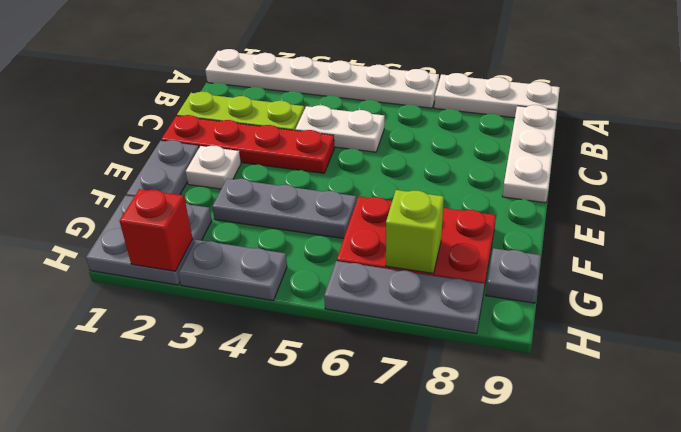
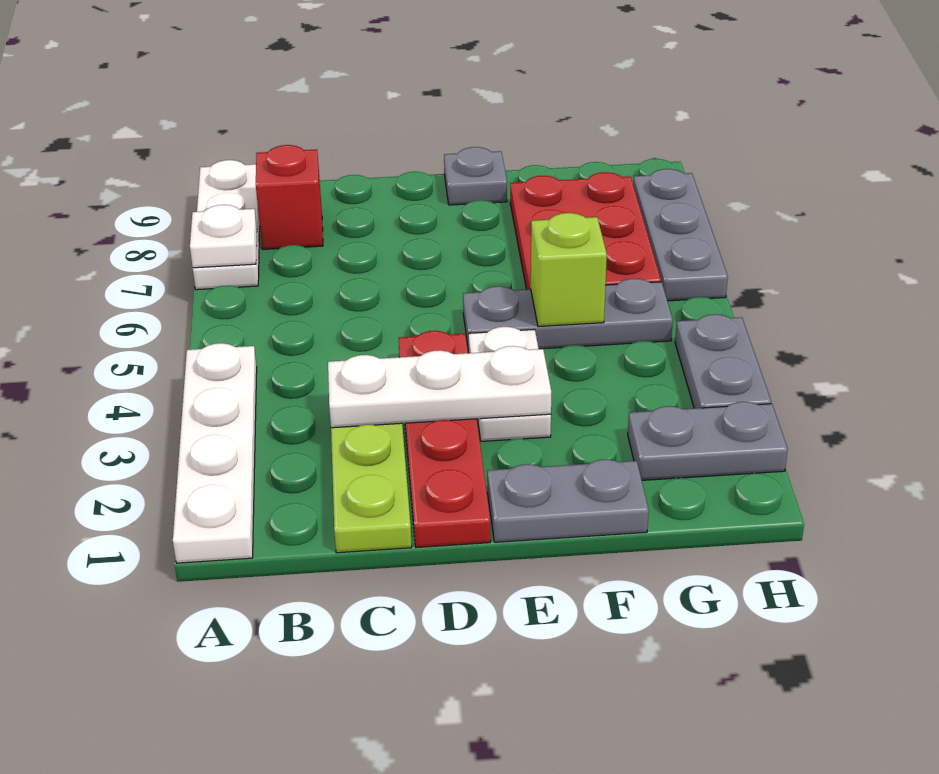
white plate A1:A6 level 1 -> white plate A1:A4 level 1
white plate B9:D9 level 1 -> white plate C3:E3 level 2
white plate C4:C5 level 1 -> white plate E3:E4 level 1
white plate E2 level 1 -> white plate A7 level 2
grey plate F3:F5 level 1 -> grey plate E5:G5 level 1
grey plate G1:H2 level 1 -> grey plate G2:H2 level 1
lime brick G7 level 2 -> lime brick F5 level 2
grey plate G9 level 1 -> grey plate E9 level 1
red brick H2 level 2 -> red brick B8 level 1

